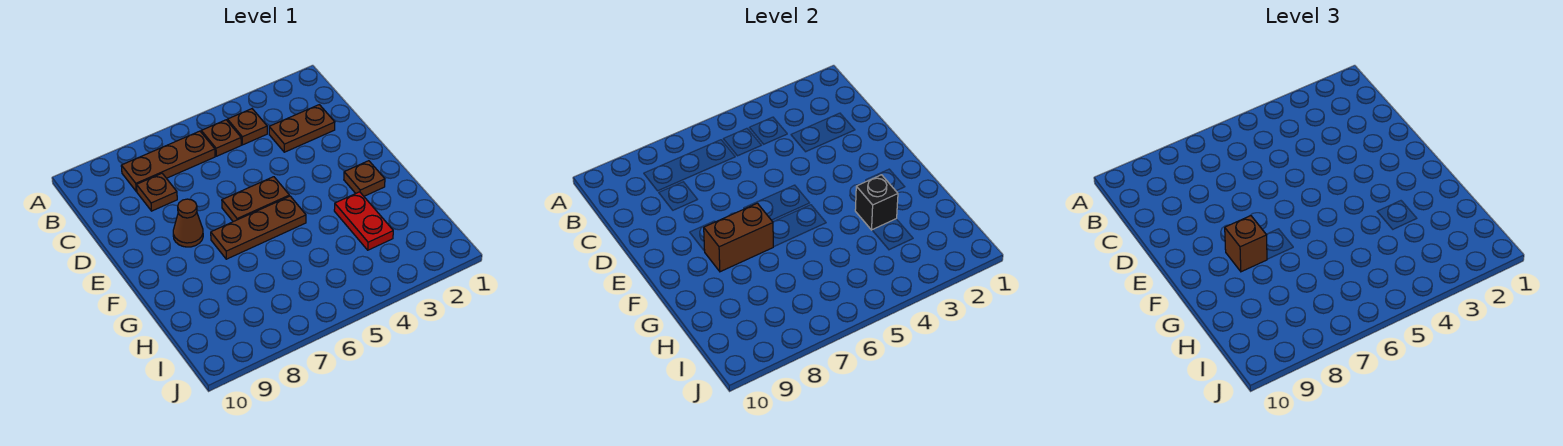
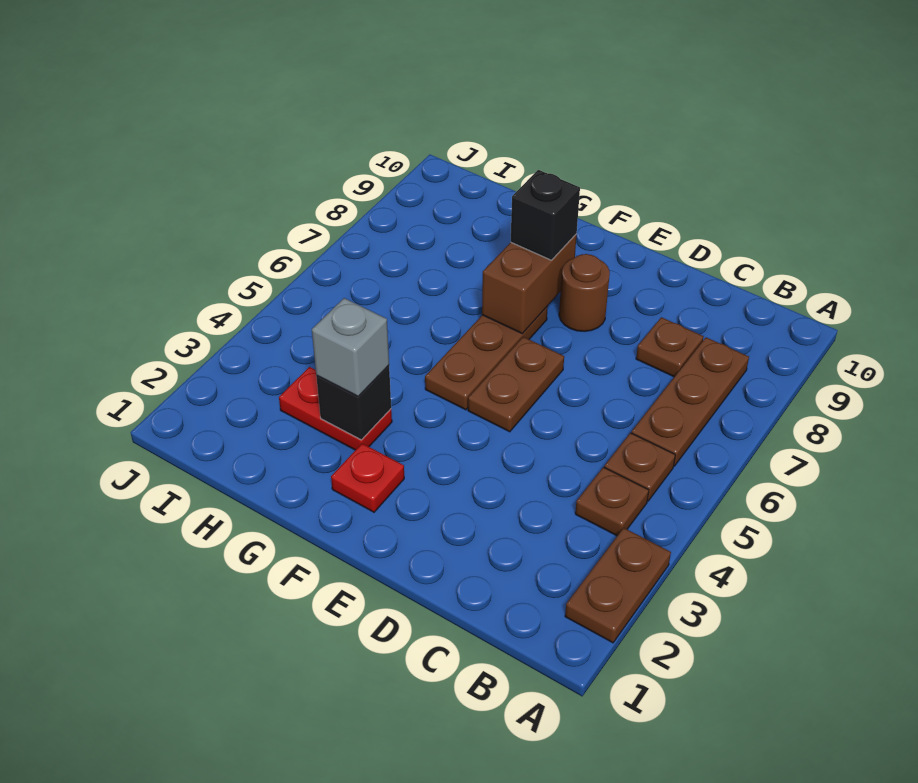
brown plate C2:C3 level 1 -> brown plate A2:A3 level 1
brown cone E8 level 1 -> brown round brick E8 level 1
brown plate F2 level 1 -> red plate F2 level 1
brown brick F8 level 3 -> black brick F8 level 3
none -> grey brick G3 level 3

